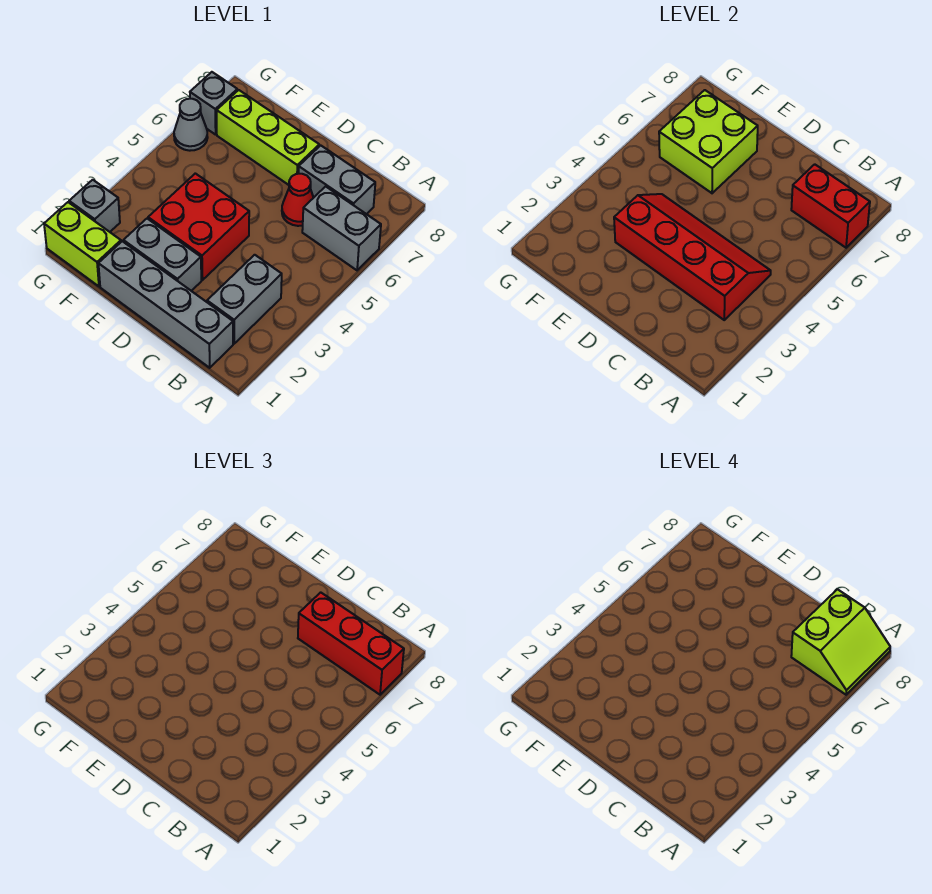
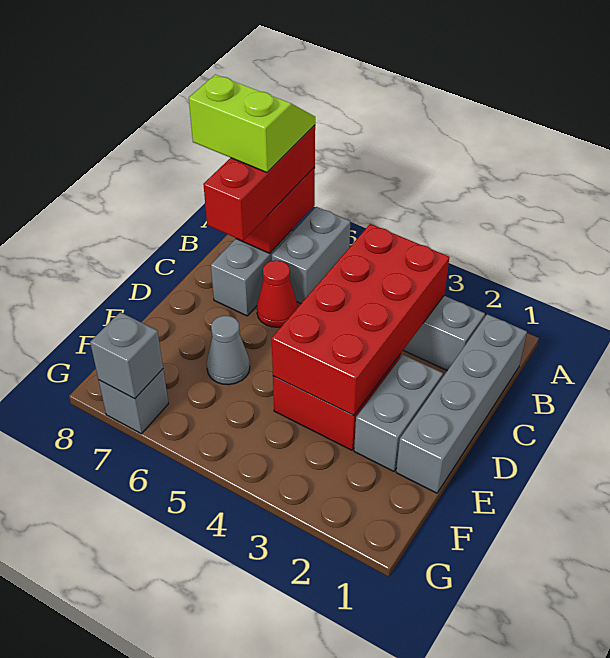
red slope B3:E4 level 2 top 3 -> red brick B3:E4 level 2
lime brick D7:F7 level 1 -> none
lime brick E6:F7 level 2 -> none
lime brick F1:G1 level 1 -> none
grey brick G2 level 1 -> grey brick G7 level 2
grey cone G6 level 1 -> grey cone E6 level 1

